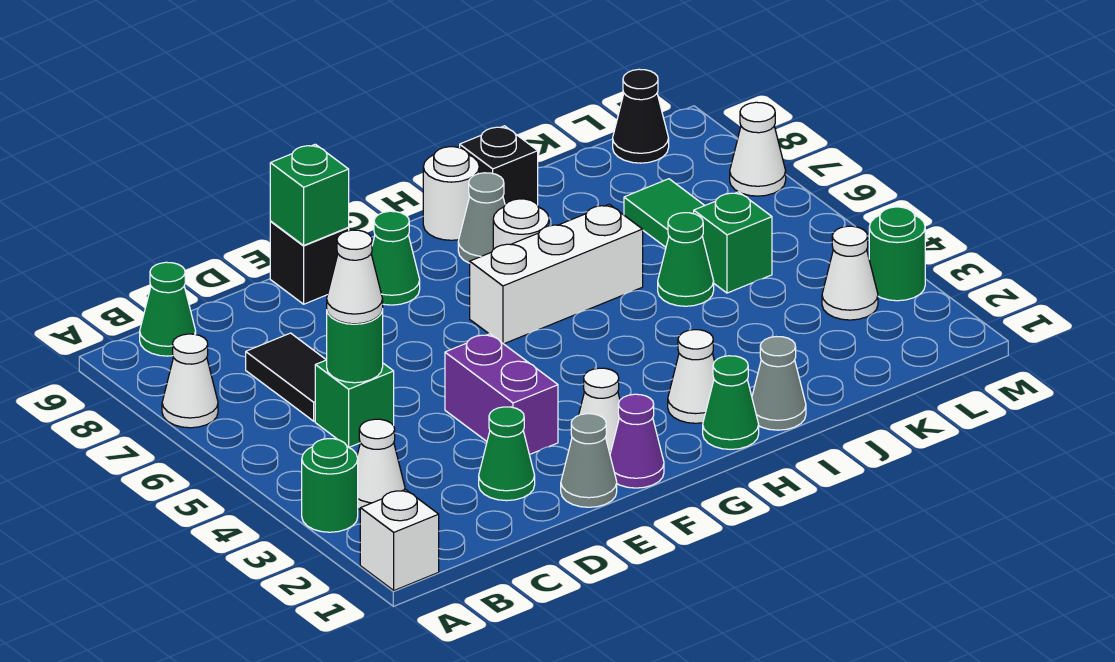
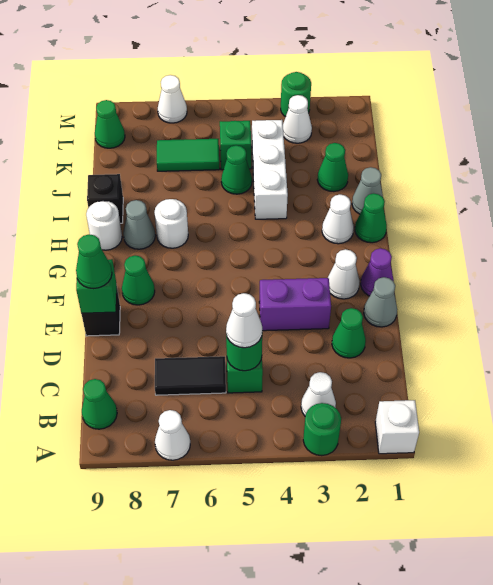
none -> green cone E9 level 3
white brick G6:I6 level 1 -> white brick I4:K4 level 1
none -> green cone J2 level 1
black cone L9 level 1 -> green cone L9 level 1

